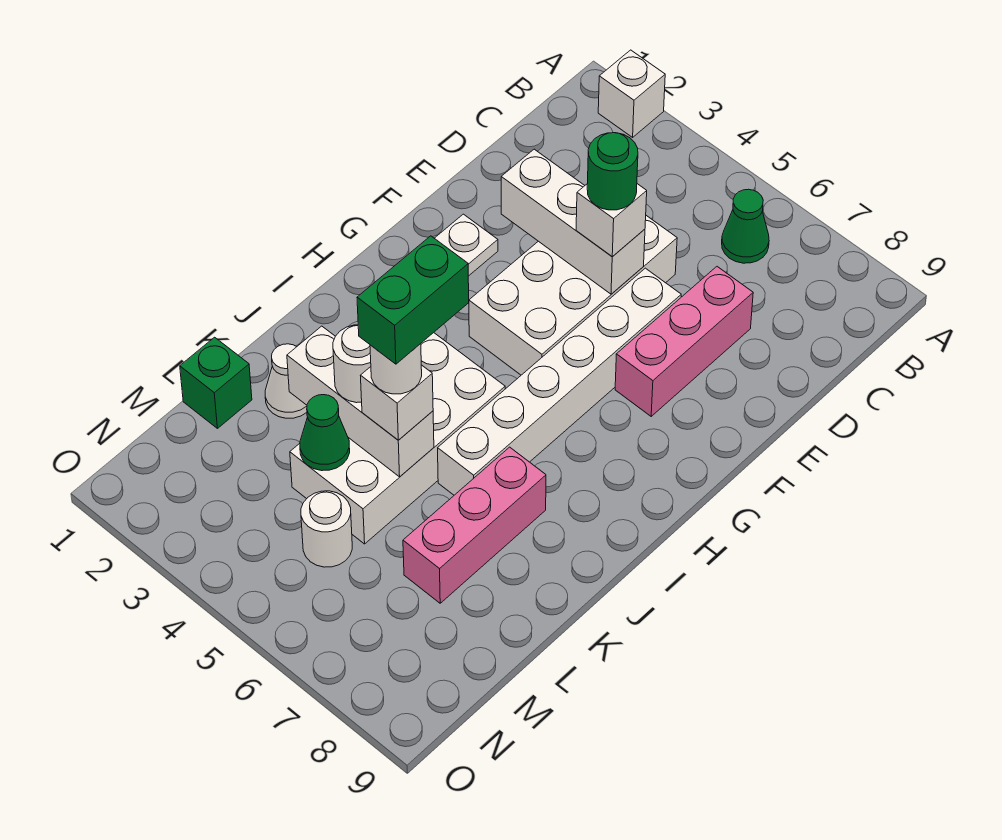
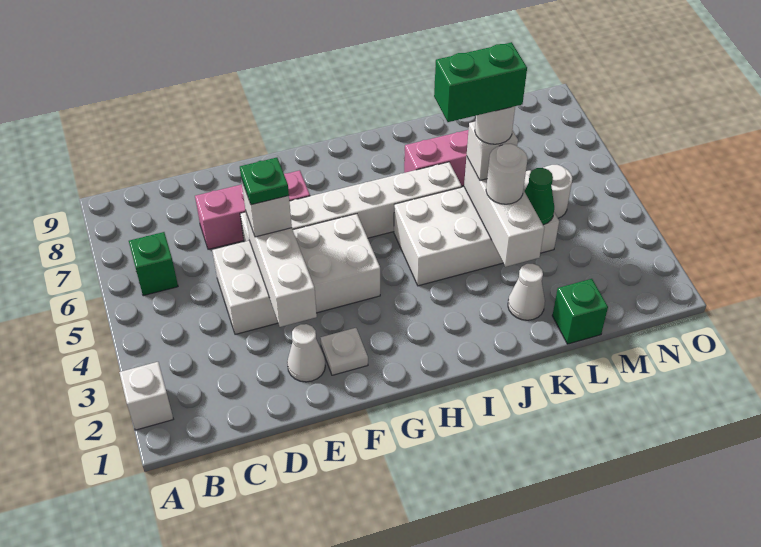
green cone B6 level 1 -> green brick B6 level 1
none -> white cone E2 level 1
green round brick E5 level 4 -> green plate E5 level 4

